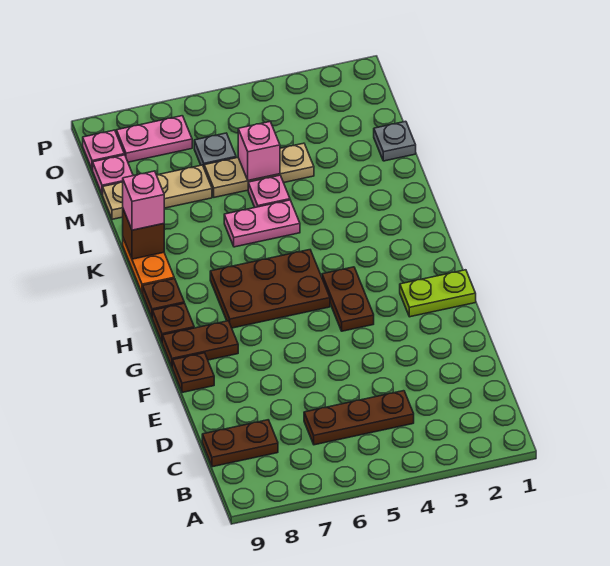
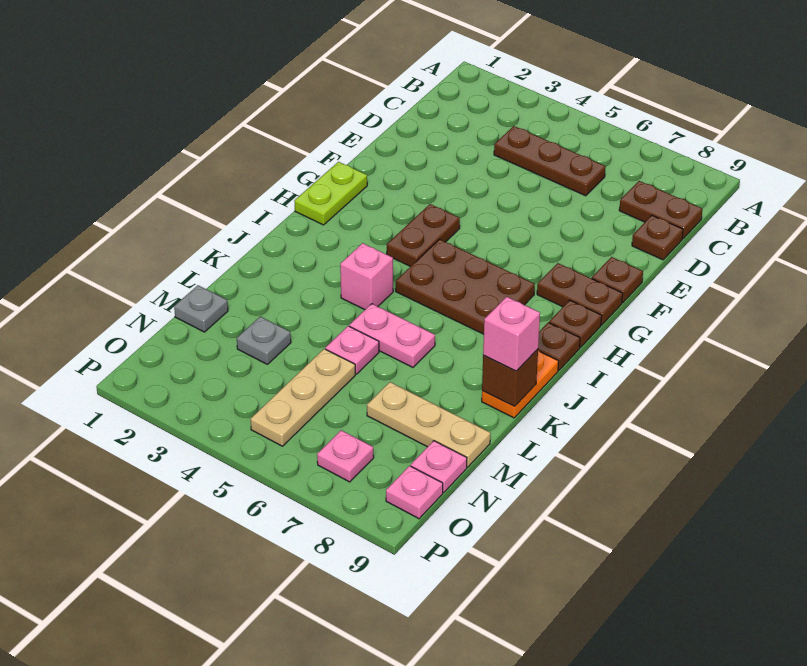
none -> brown plate D9 level 1
lime plate G1:G2 level 1 -> lime plate G1:H1 level 1
tan plate M4:M6 level 1 -> tan plate M5:O5 level 1
pink brick M5 level 2 -> pink brick J4 level 1
grey plate N6 level 1 -> grey plate M3 level 1
pink plate O7:O8 level 1 -> pink plate O7 level 1

